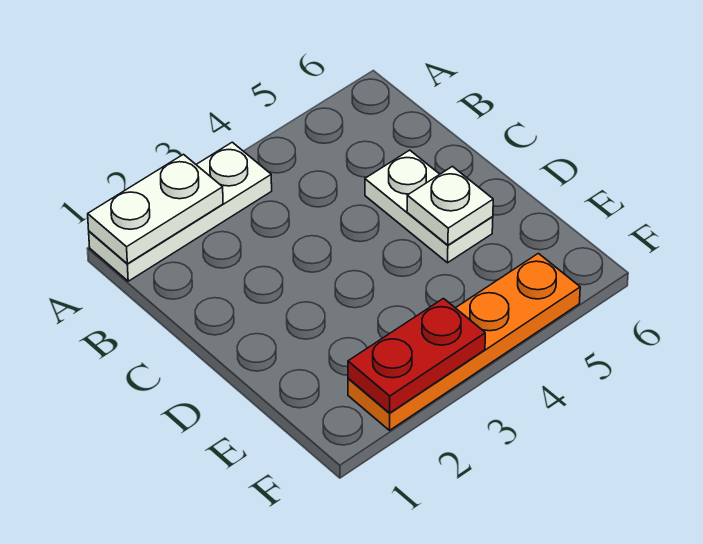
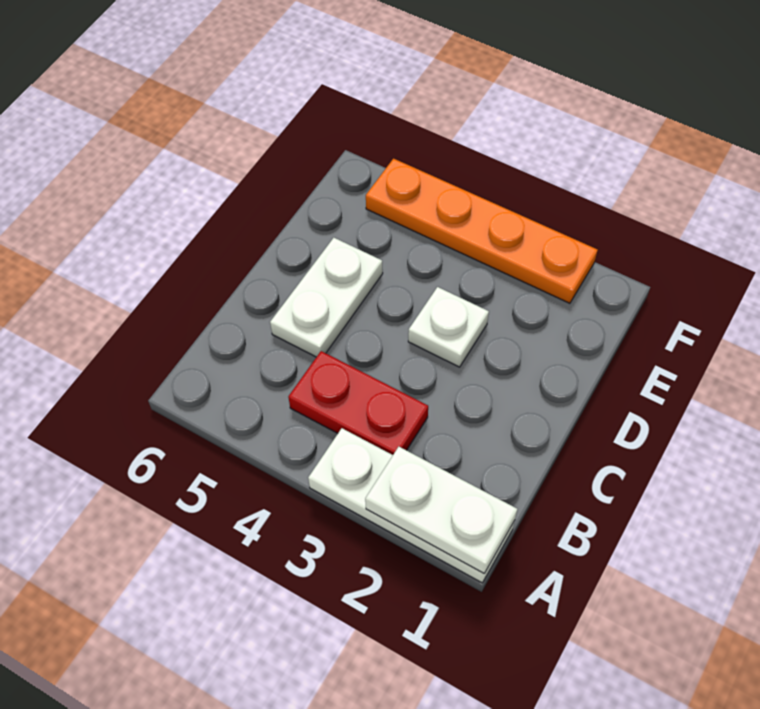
white plate D5 level 2 -> white plate D3 level 1
red plate F2:F3 level 2 -> red plate B3:B4 level 1

